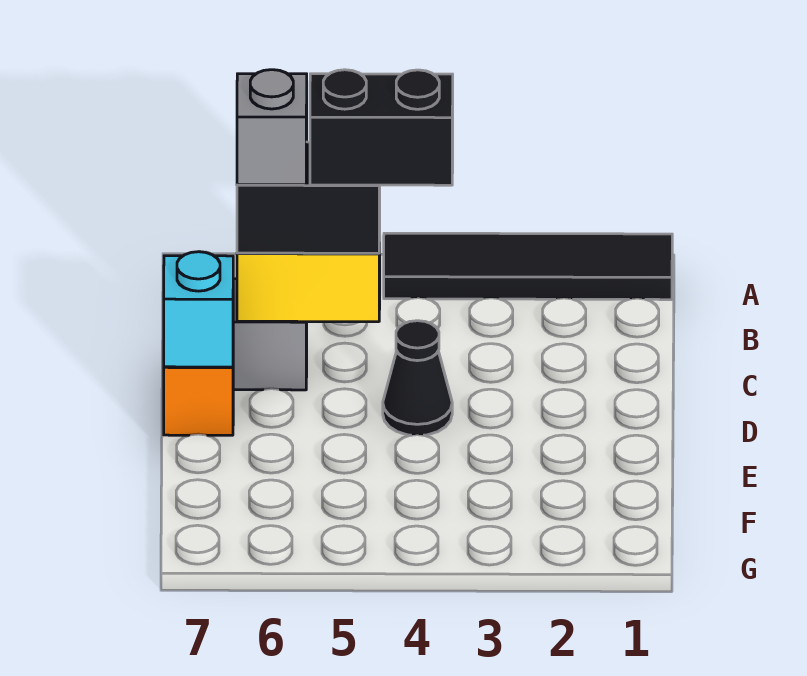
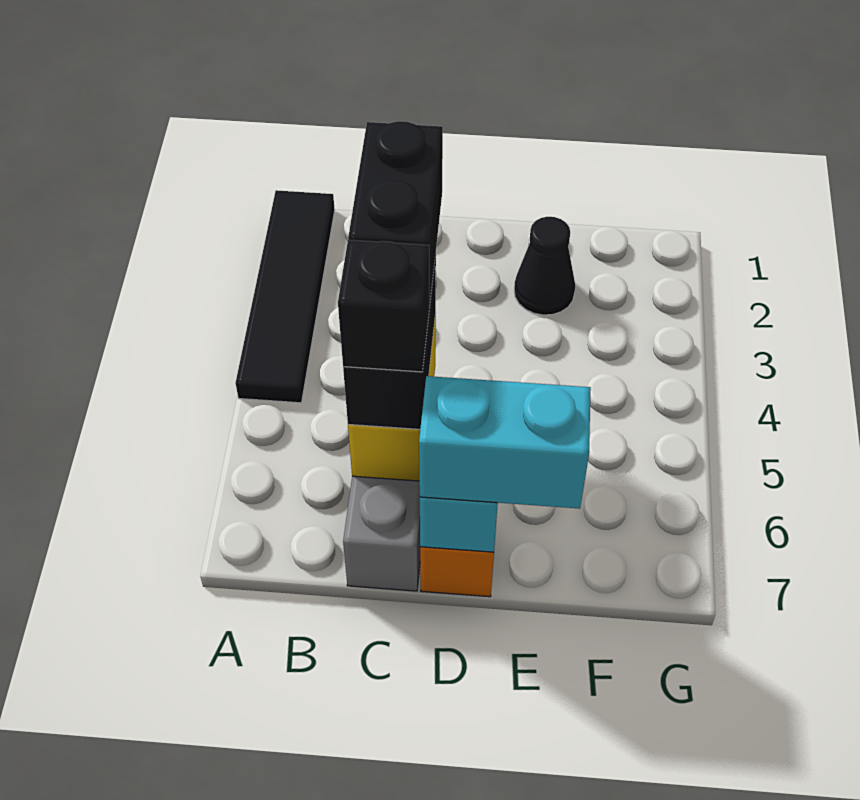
grey brick C6 level 4 -> black brick C6 level 4
black cone D4 level 1 -> black cone E2 level 1
none -> cyan brick D7:E7 level 3

